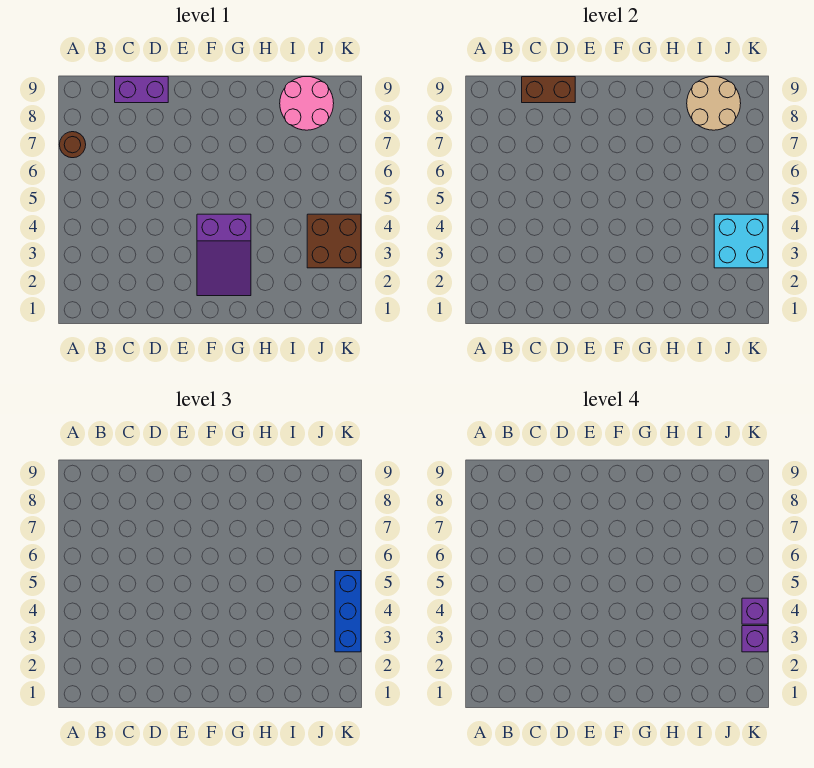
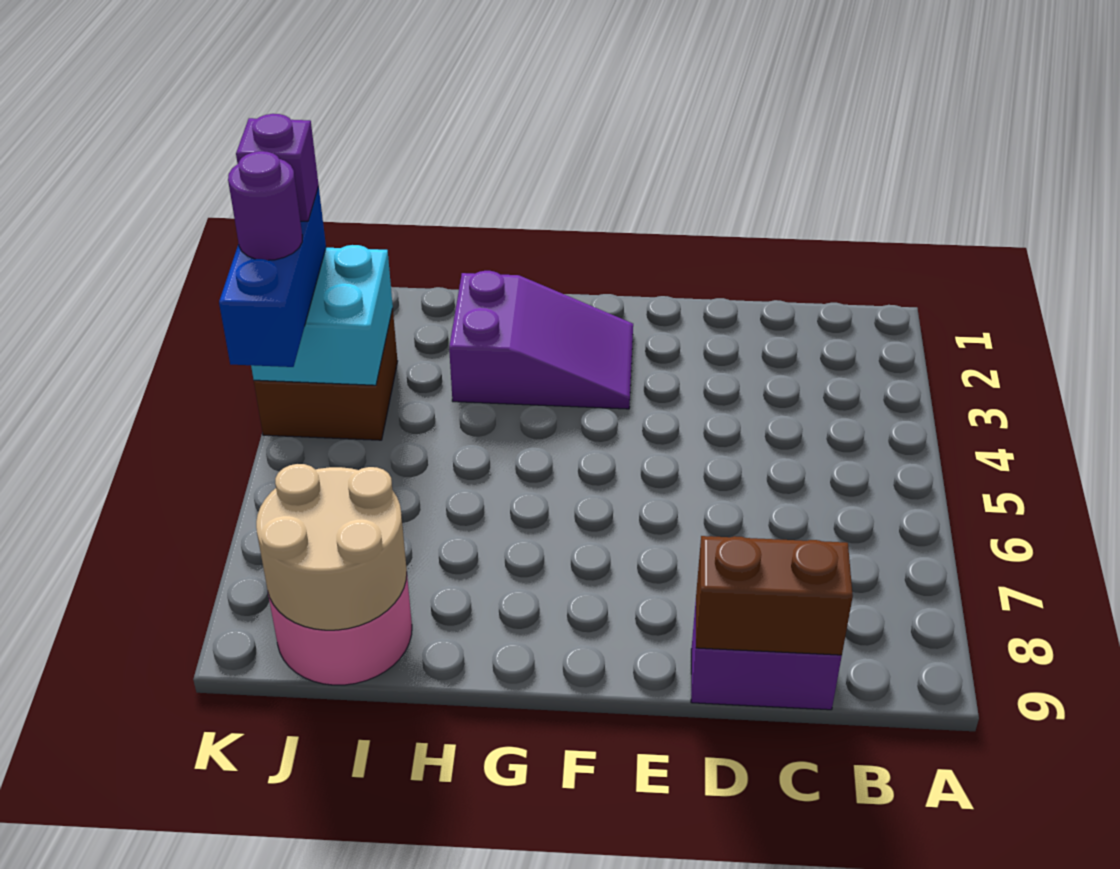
brown round brick A7 level 1 -> none
purple slope F2:G4 level 1 top 4 -> purple slope F2:H3 level 1 top H
purple brick K4 level 4 -> purple round brick K4 level 4

